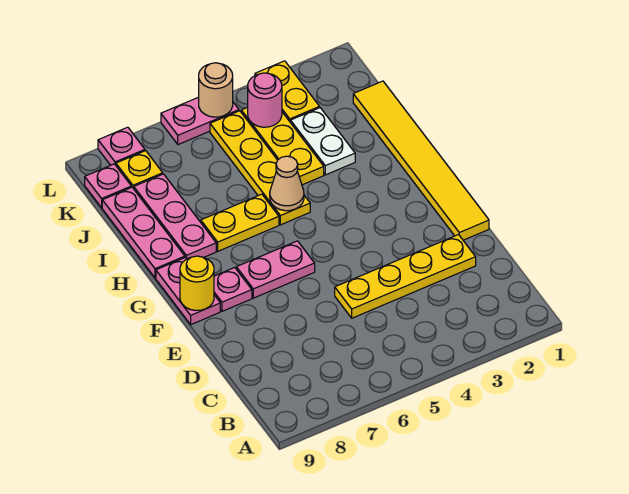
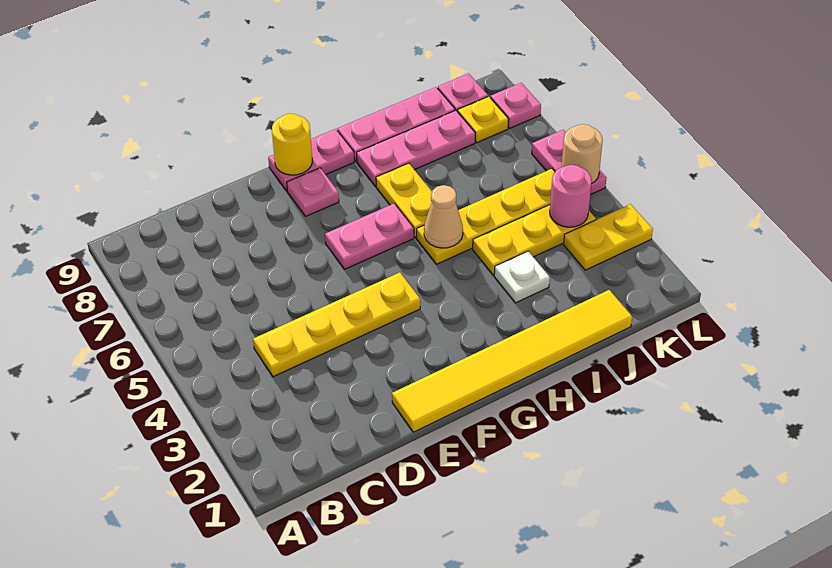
yellow plate D2:D5 level 1 -> yellow plate C4:F4 level 1
pink plate F6:F7 level 1 -> pink plate F6:G6 level 1
white plate I3:J3 level 1 -> white plate I3 level 1

